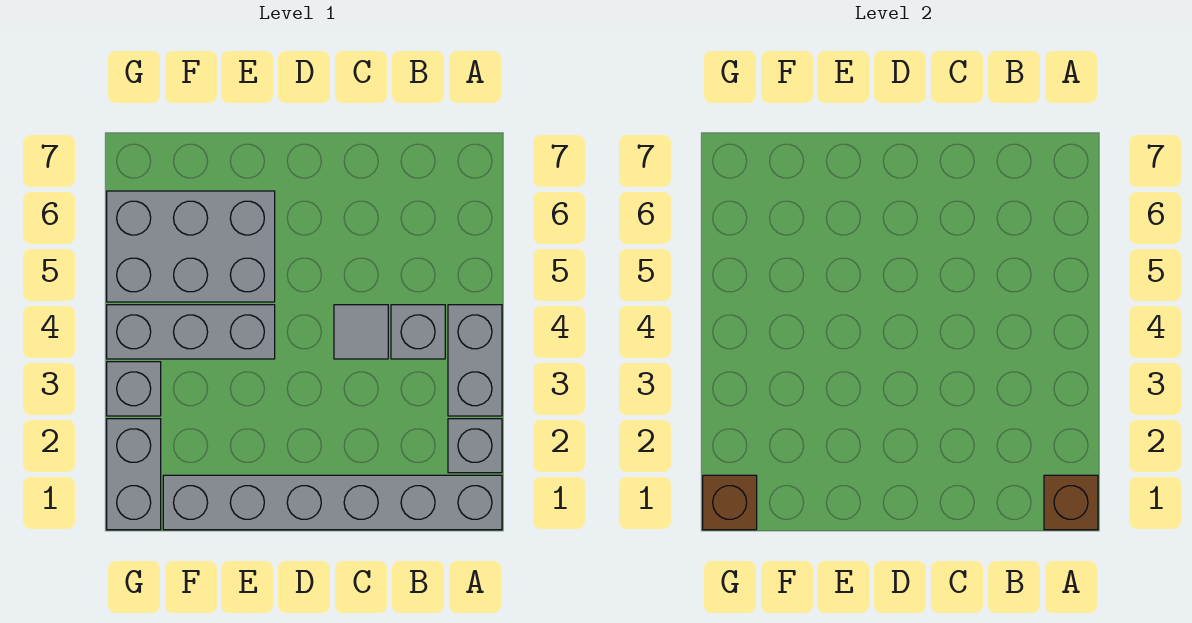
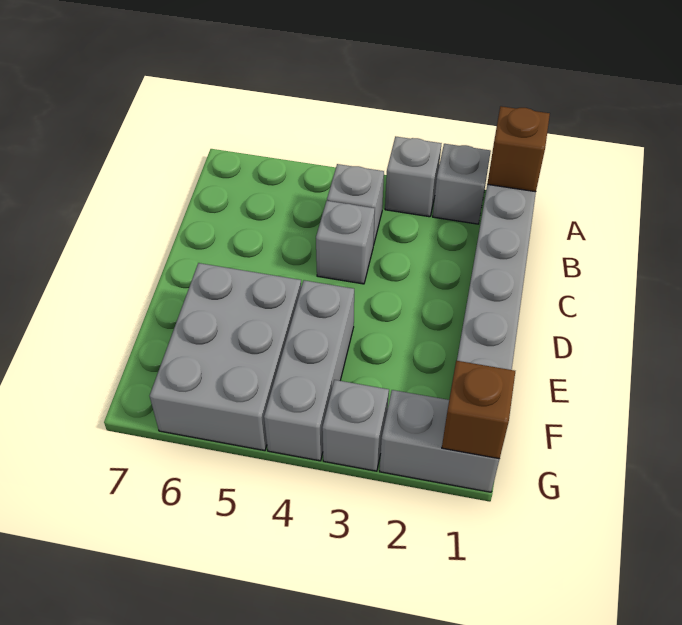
grey brick A3:A4 level 1 -> grey brick A3 level 1
grey tile C4 level 1 -> grey brick C4 level 1

